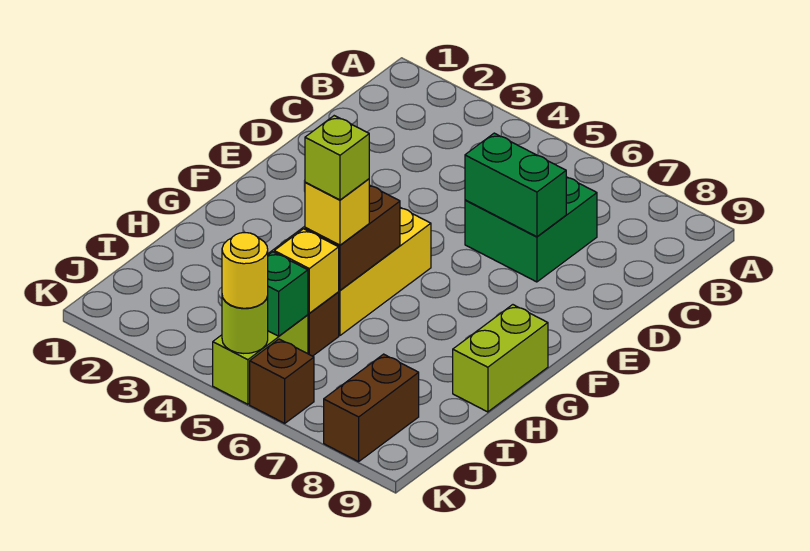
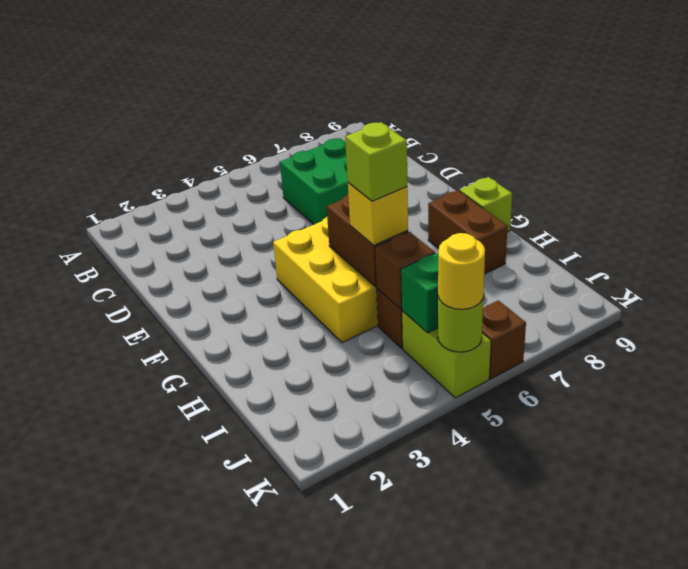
green brick D6:D7 level 2 -> none
lime brick G9:H9 level 1 -> lime brick G9 level 1
yellow brick I5 level 2 -> brown brick I5 level 2
brown brick J8:K8 level 1 -> brown brick G8:H8 level 1

